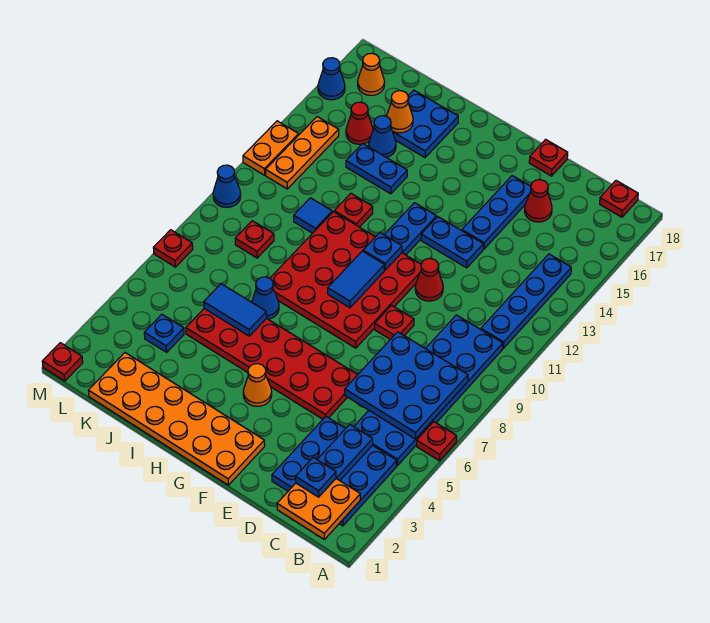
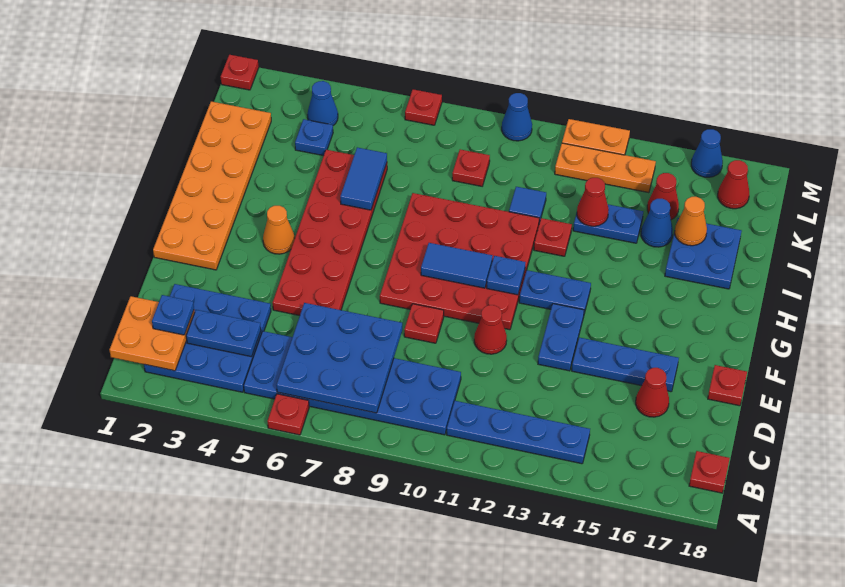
blue cone I7 level 1 -> blue cone L4 level 1
blue plate I14:J14 level 1 -> blue plate J13:J14 level 1
none -> red cone J13 level 2
orange cone L17 level 1 -> red cone L17 level 1

